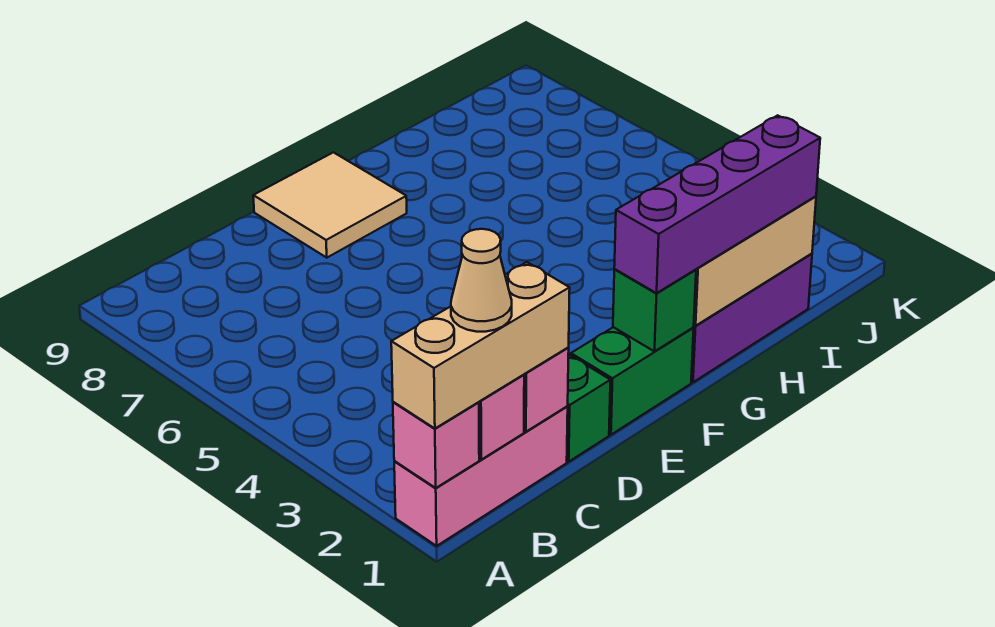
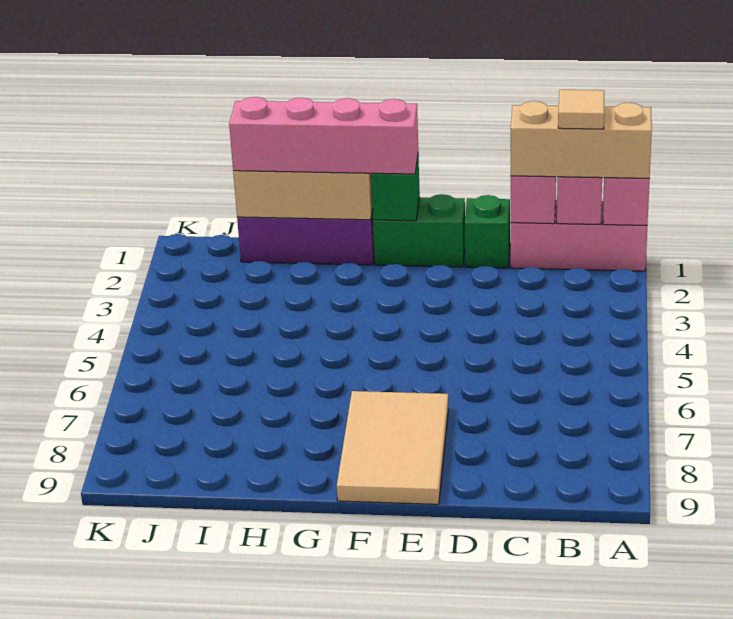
tan cone B1 level 4 -> tan tile B1 level 4
tan tile E8:F9 level 1 -> tan tile E7:F9 level 1
purple brick F1:I1 level 3 -> pink brick F1:I1 level 3

